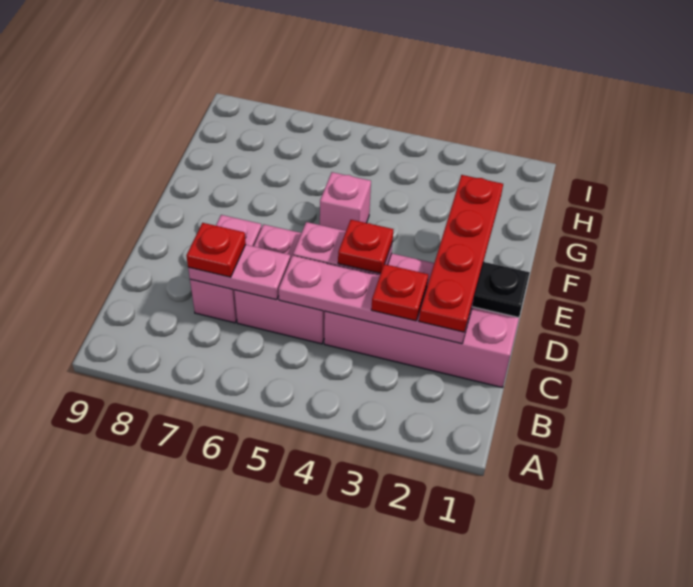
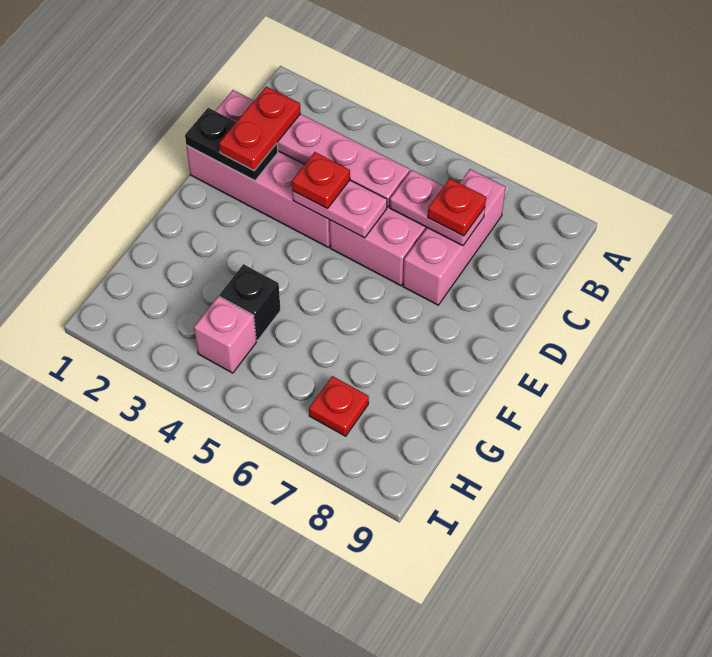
red plate C2:F2 level 3 -> red plate C2:D2 level 3
red plate C3 level 3 -> red plate H7 level 1
pink brick C7:D7 level 1 -> pink brick B7:D7 level 1
pink brick F5 level 1 -> pink brick H4 level 1
none -> black brick G4 level 1

